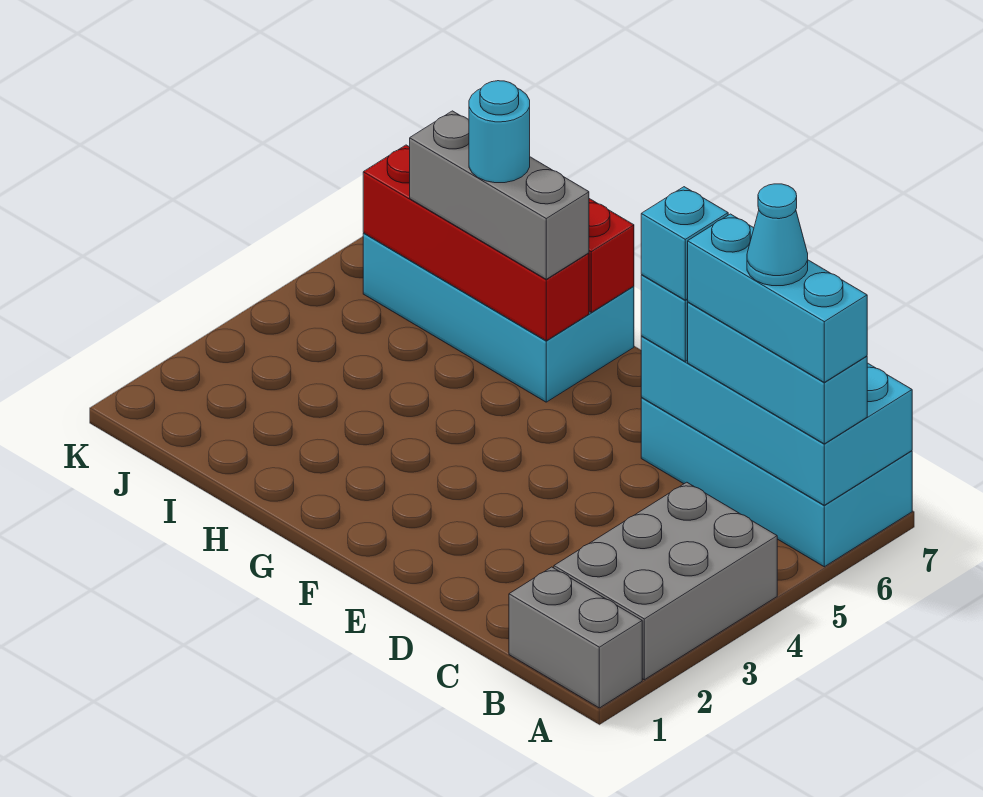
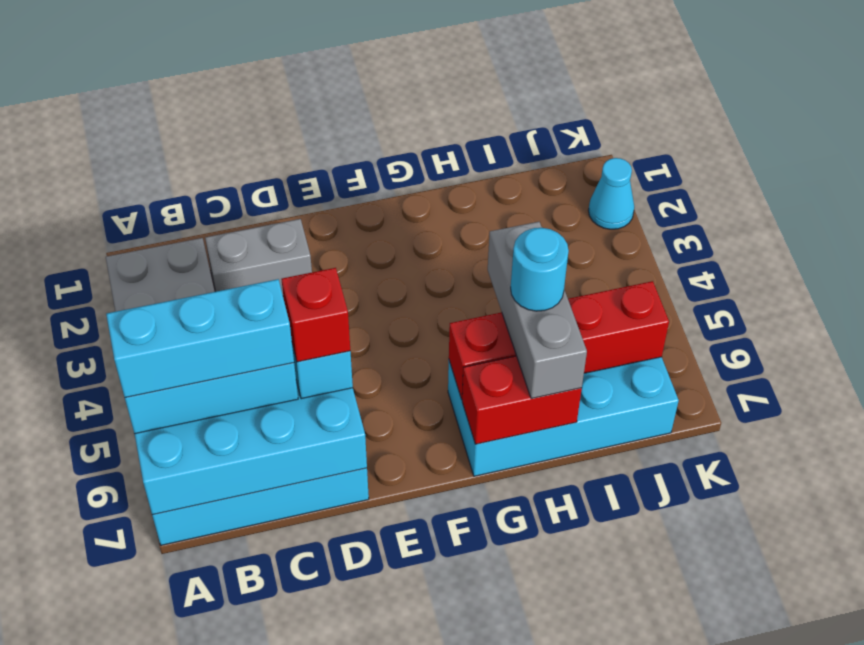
grey brick A1:B1 level 1 -> grey brick C2:D2 level 1
cyan cone B6 level 5 -> cyan cone K2 level 1
cyan brick D6 level 4 -> red brick D6 level 4
grey brick G6:I6 level 3 -> grey brick H5:H7 level 3

